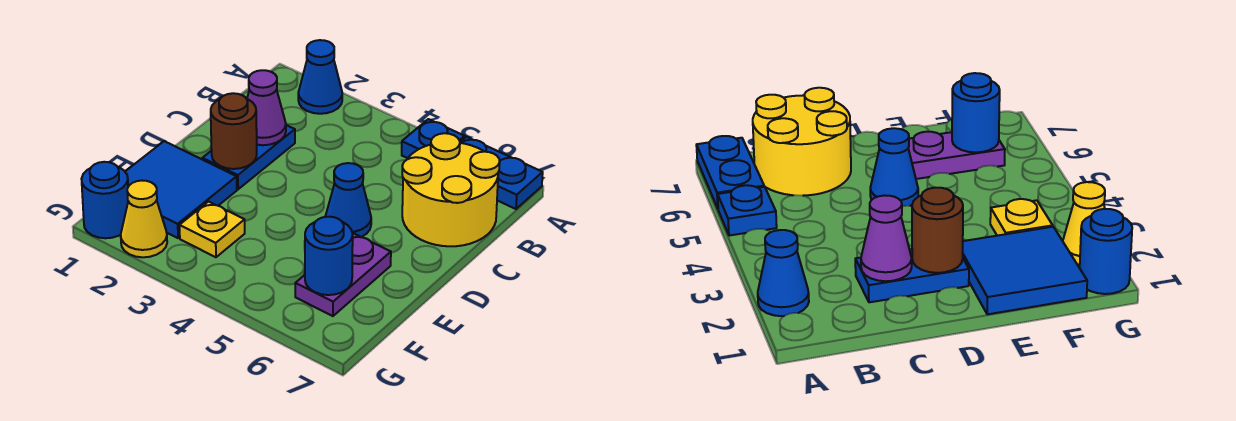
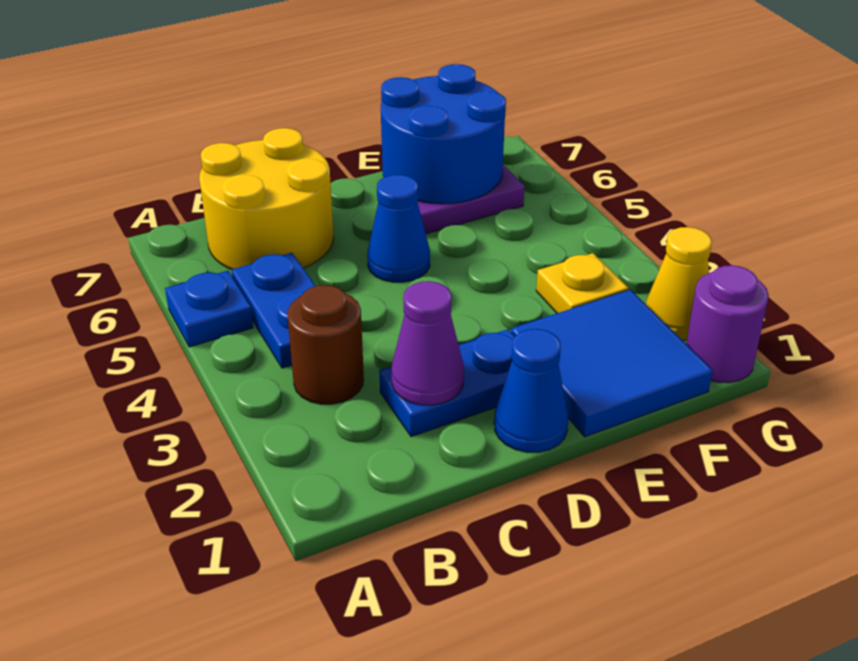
blue cone A2 level 1 -> blue cone D1 level 1
blue plate A6:A7 level 1 -> blue plate B4:B5 level 1
brown round brick D2 level 2 -> brown round brick B3 level 1
blue round brick F6 level 2 -> blue round brick E6:F7 level 2
blue round brick G1 level 1 -> purple round brick G1 level 1

